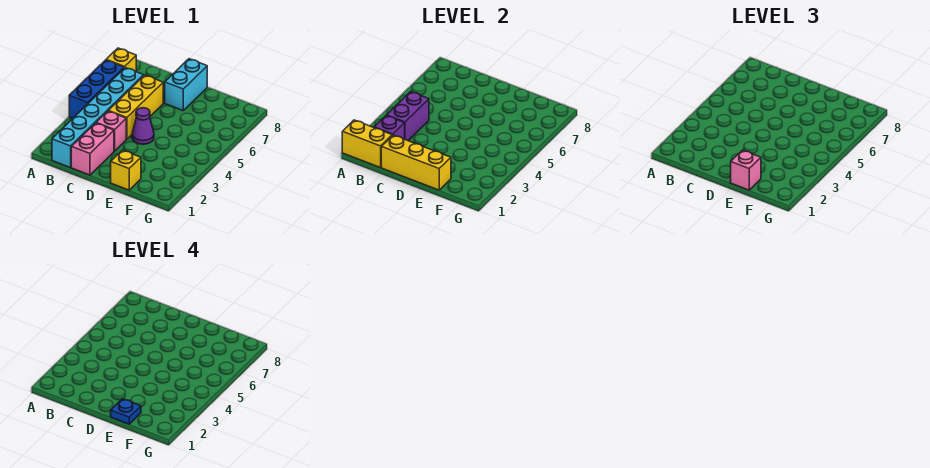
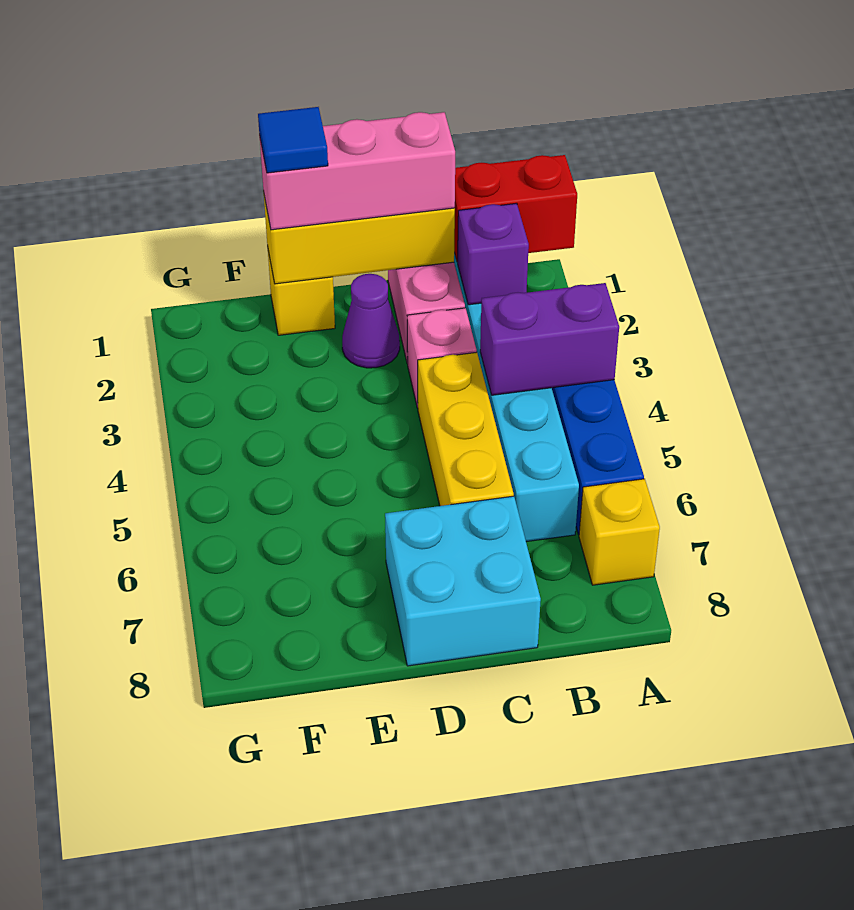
yellow brick A1:B1 level 2 -> red brick A1:B1 level 2
purple brick B3:B4 level 2 -> purple brick A4:B4 level 2
purple cone D4 level 1 -> purple cone D2 level 1
cyan brick D7:D8 level 1 -> cyan brick C7:D8 level 1
pink brick E1 level 3 -> pink brick C1:E1 level 3
blue plate E1 level 4 -> blue tile E1 level 4

